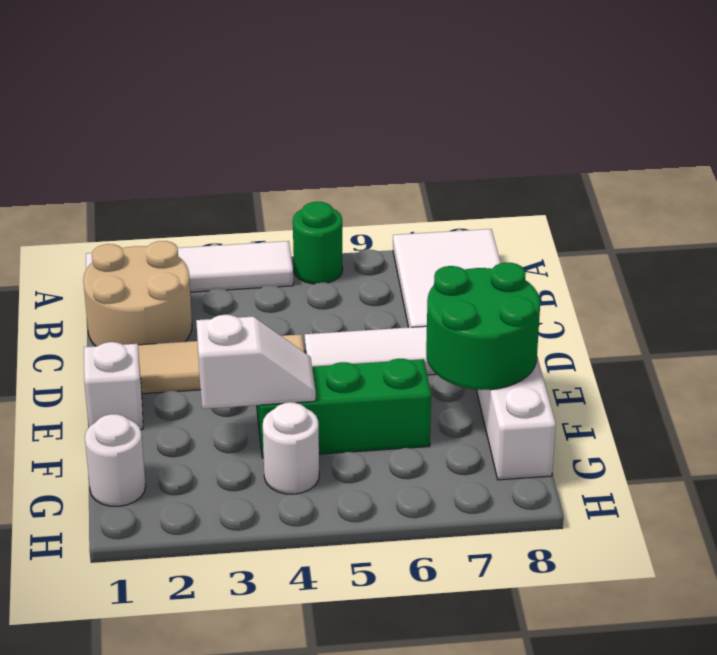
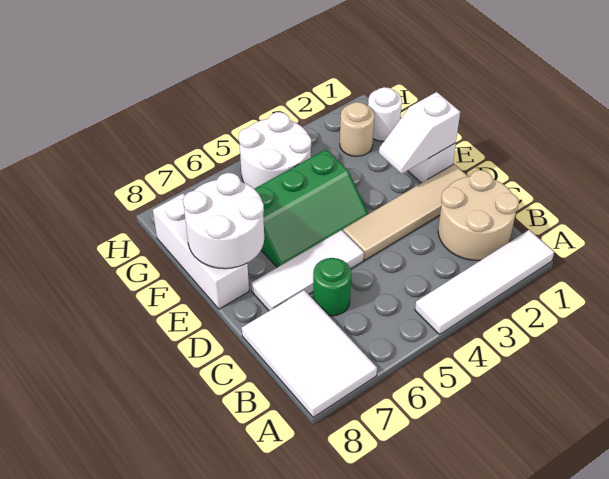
green round brick A5 level 1 -> green round brick C6 level 1
green round brick E7:F8 level 2 -> white round brick E7:F8 level 2
white slope F3:F4 level 2 top 3 -> white slope E1:E2 level 2 top 1
none -> tan round brick G2 level 1
white round brick G4 level 1 -> white round brick G4:H5 level 1

